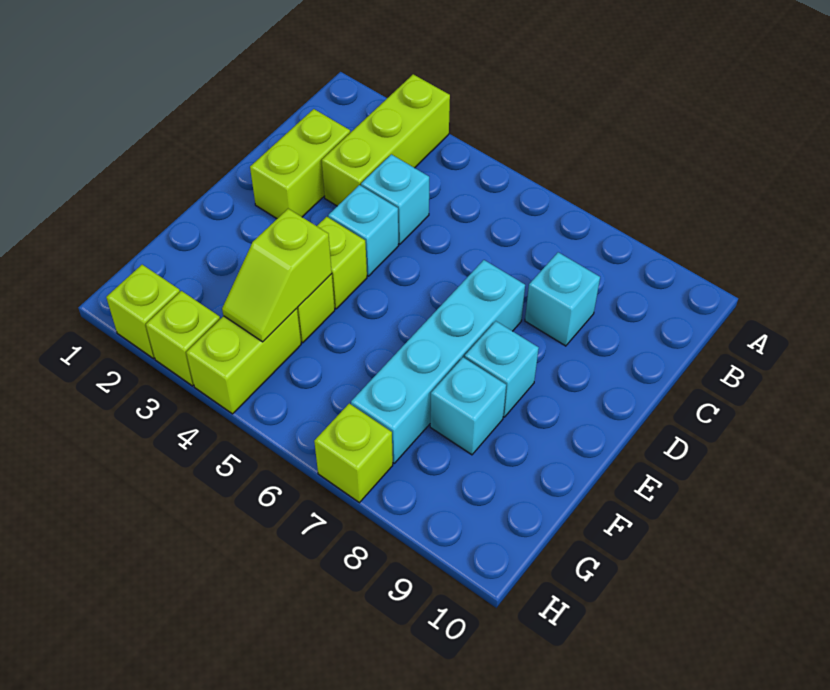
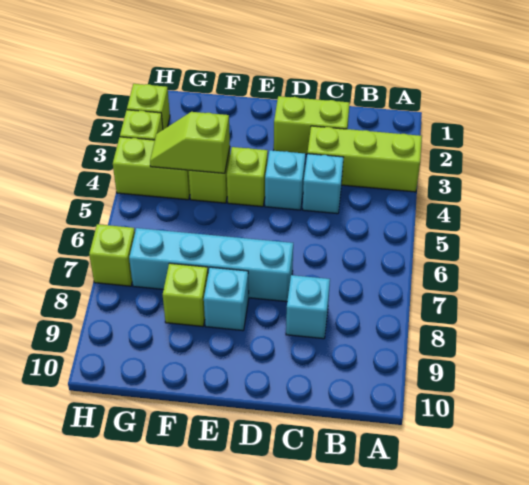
cyan brick F8 level 1 -> lime brick F8 level 1

